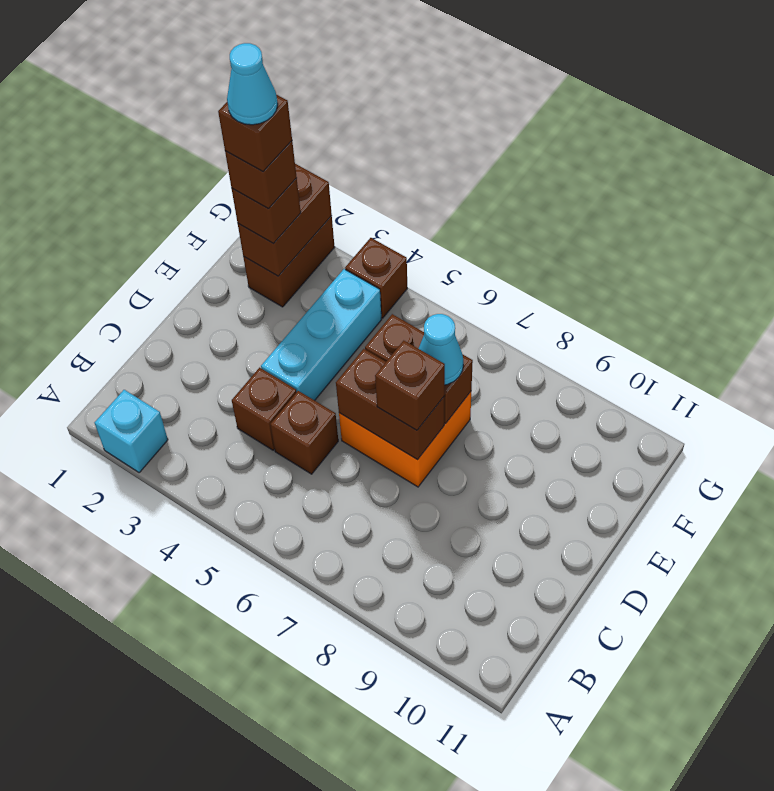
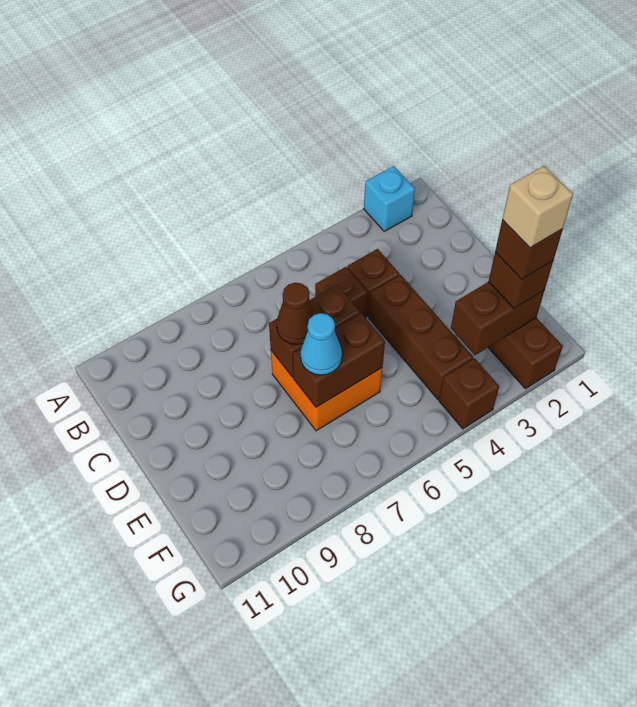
cyan brick D4:F4 level 1 -> brown brick D4:F4 level 1
brown brick D7 level 3 -> brown cone D7 level 3
brown brick F2:G2 level 2 -> brown brick F2:F3 level 2
brown brick F2 level 5 -> tan brick F2 level 5
cyan cone F2 level 6 -> none

